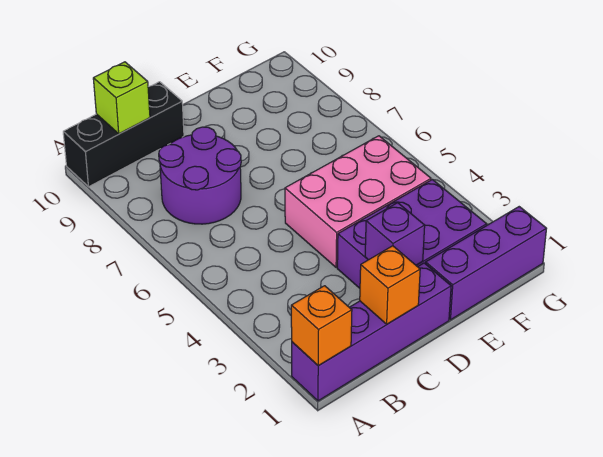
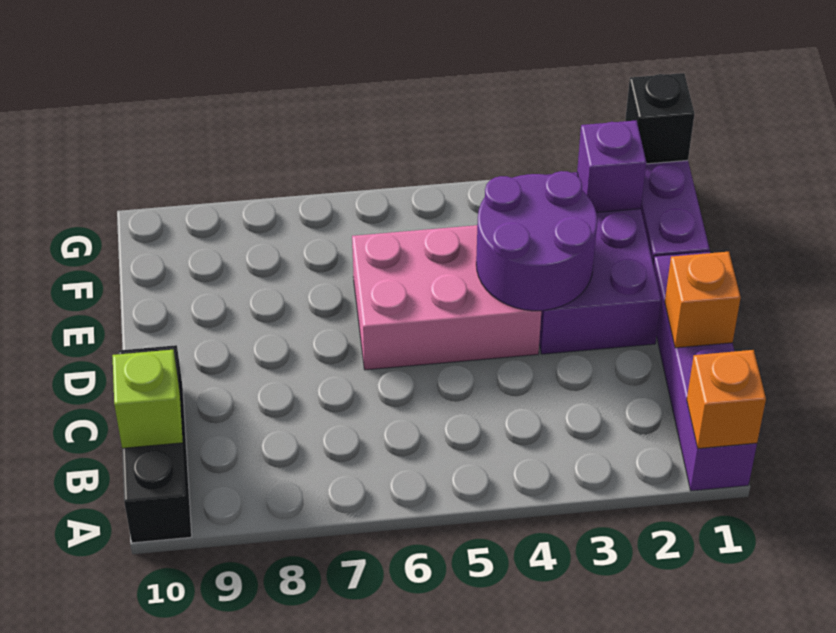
purple round brick B7:C8 level 1 -> purple round brick D3:E4 level 2
purple brick D2 level 2 -> purple brick F2 level 2
pink brick D4:F5 level 1 -> pink brick D4:E6 level 1
none -> black brick G1 level 2

